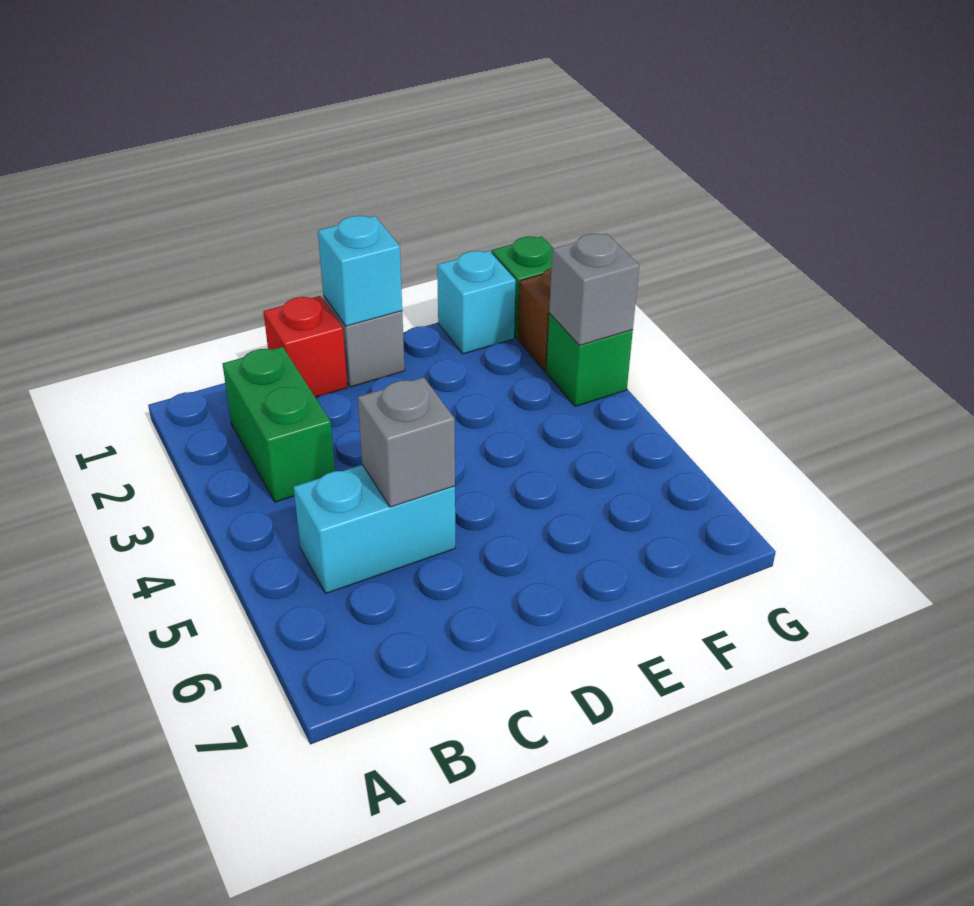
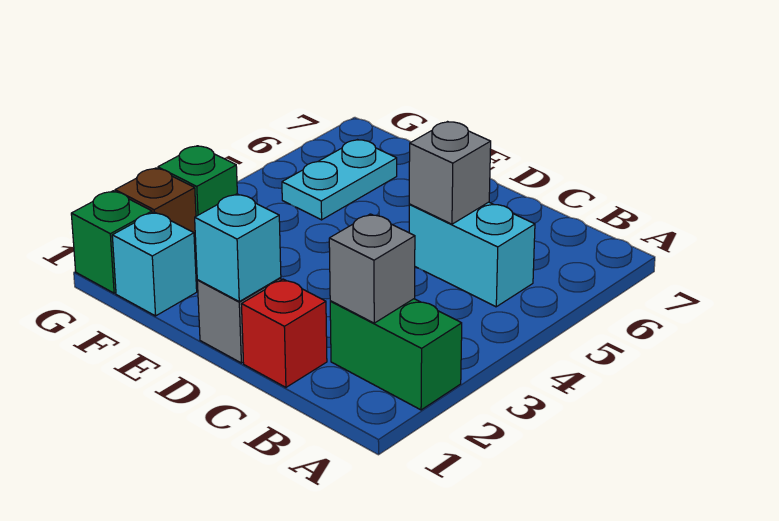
green brick B2:B3 level 1 -> green brick A2:B2 level 1
none -> cyan plate F5:F6 level 1
grey brick G3 level 2 -> grey brick B2 level 2

